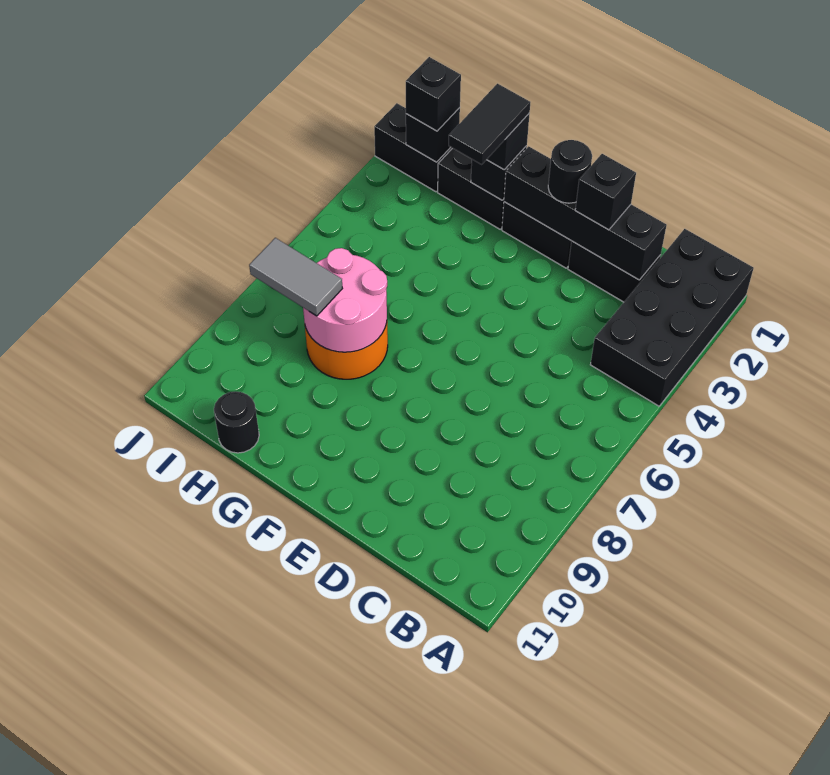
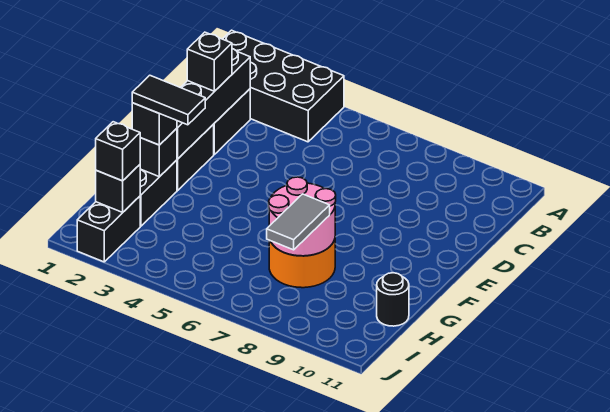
black round brick E2 level 3 -> none

